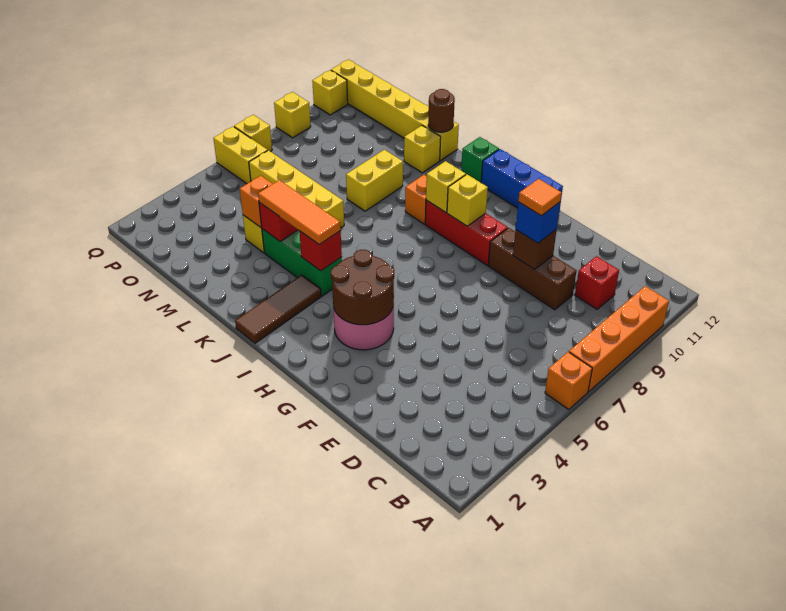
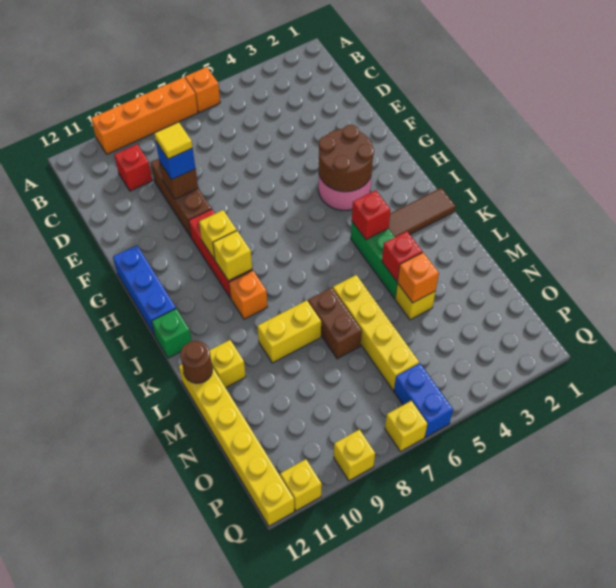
orange tile E9 level 4 -> yellow tile E9 level 4
orange tile J4:L4 level 3 -> none
none -> brown brick L7:M7 level 1
yellow brick P6:Q6 level 1 -> blue brick P6:Q6 level 1

